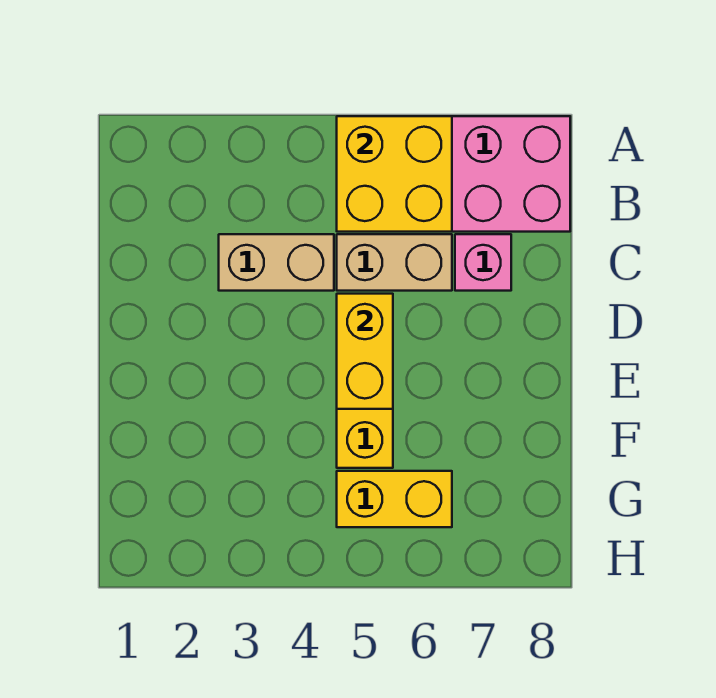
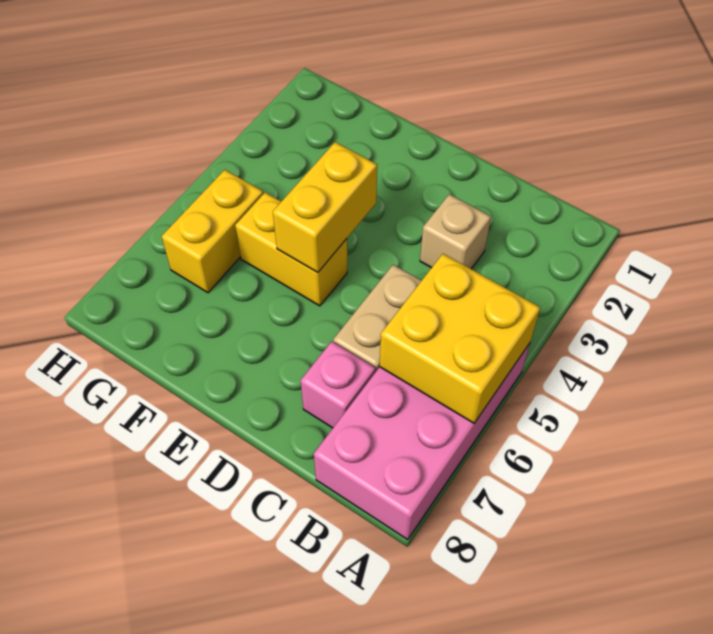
tan brick C3:C4 level 1 -> tan brick C3 level 1
yellow brick D5:E5 level 2 -> yellow brick E4:E5 level 2

